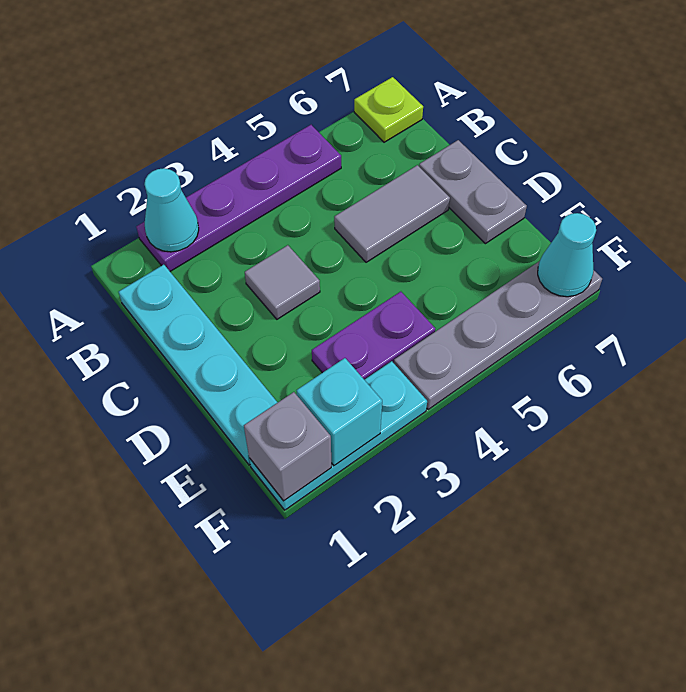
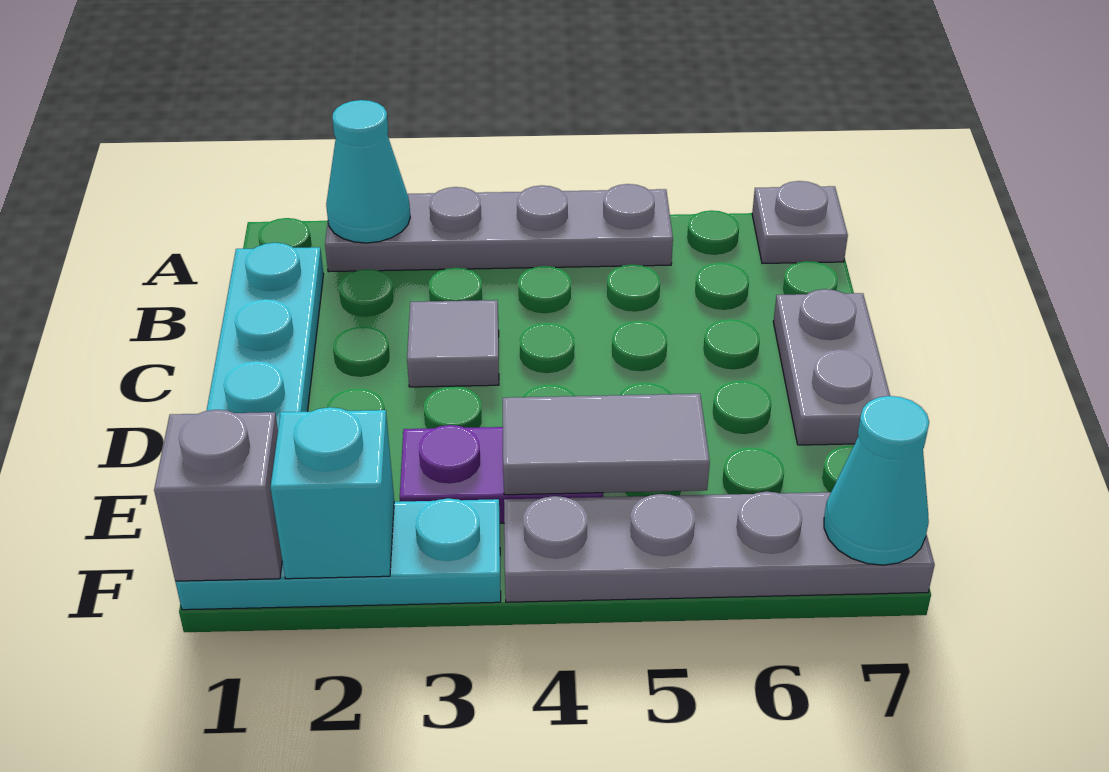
purple plate A2:A5 level 1 -> grey plate A2:A5 level 1
lime plate A7 level 1 -> grey plate A7 level 1
grey tile C5:C6 level 1 -> grey tile E4:E5 level 2

